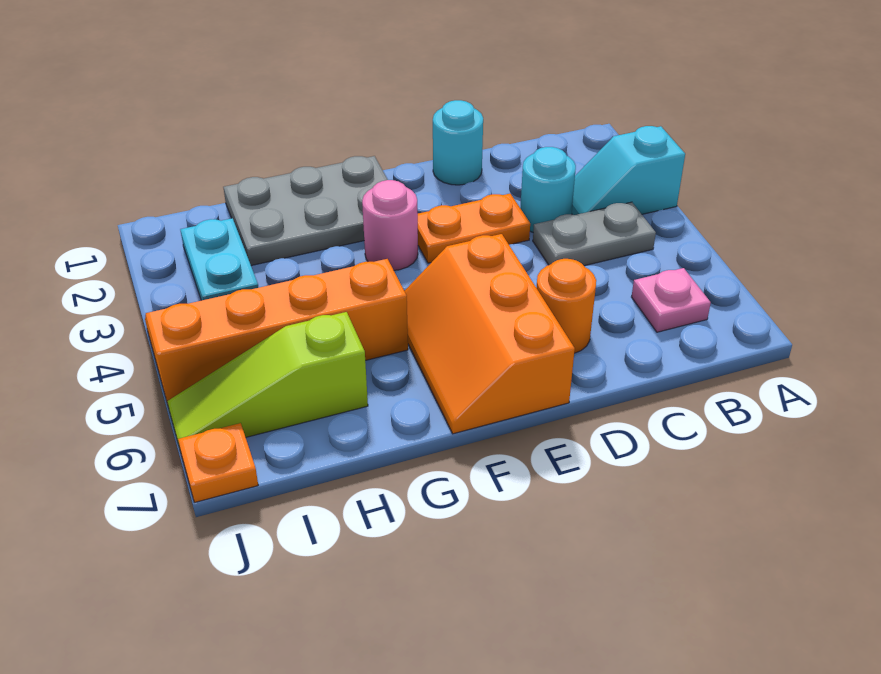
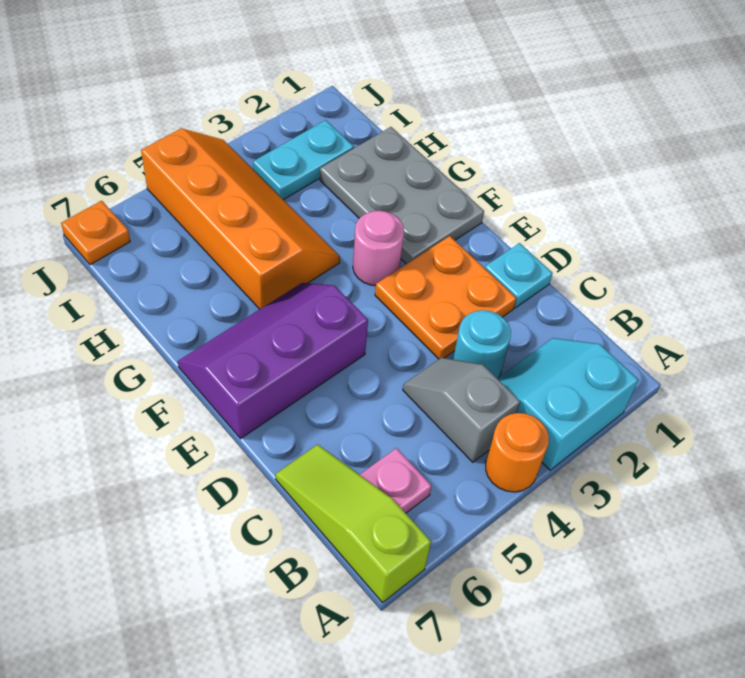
cyan slope A3:B3 level 1 top A -> cyan slope A2:B3 level 1 top A
grey plate B4:C4 level 1 -> grey slope B4:C4 level 1 top B
cyan round brick D1 level 1 -> cyan plate D1 level 1
orange plate D3:E3 level 1 -> orange plate D2:E3 level 1
orange round brick D6 level 1 -> orange round brick A4 level 1
orange slope E5:F7 level 1 top E -> purple slope E5:F7 level 1 top E
lime slope H6:J6 level 1 top H -> lime slope A7:C7 level 1 top A

